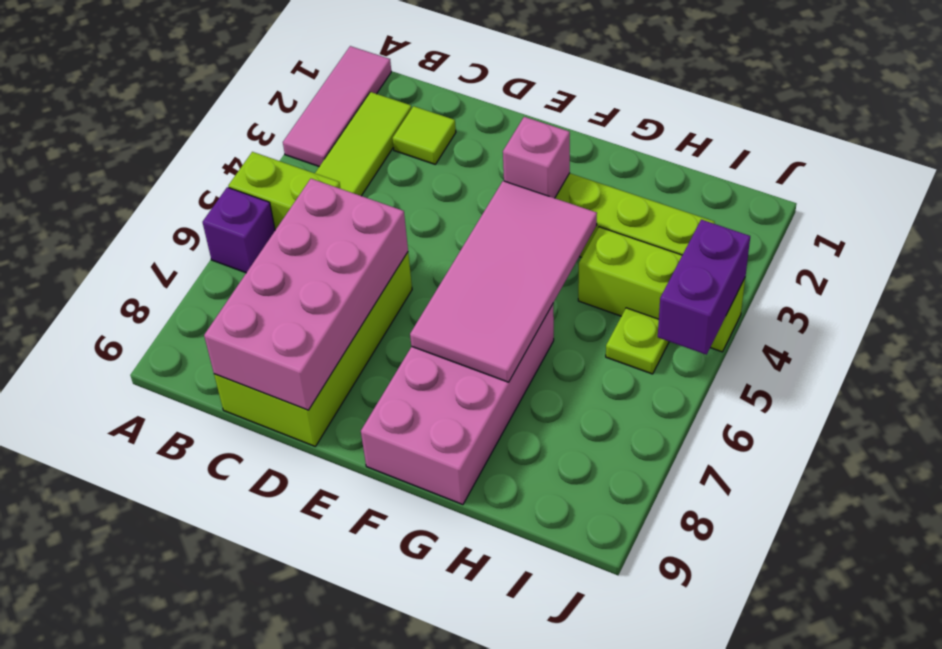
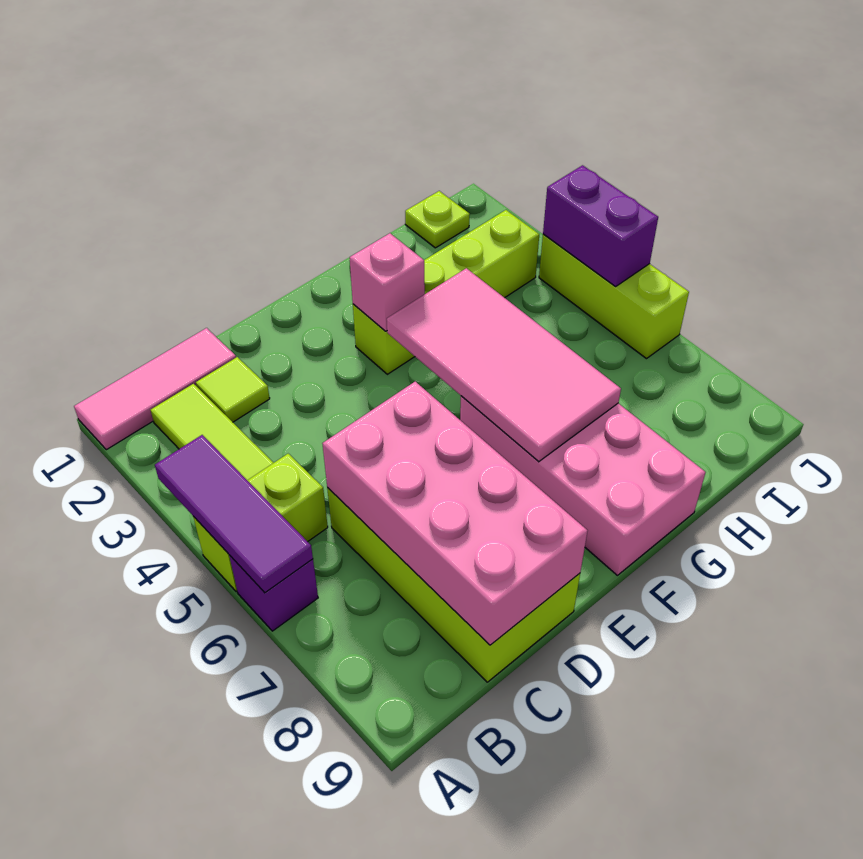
pink tile A1:A3 level 1 -> pink tile A1:C1 level 1
none -> purple tile A4:A6 level 2
lime brick H4:J4 level 1 -> lime brick J4:J6 level 1
lime plate I5 level 1 -> lime plate I1 level 1

